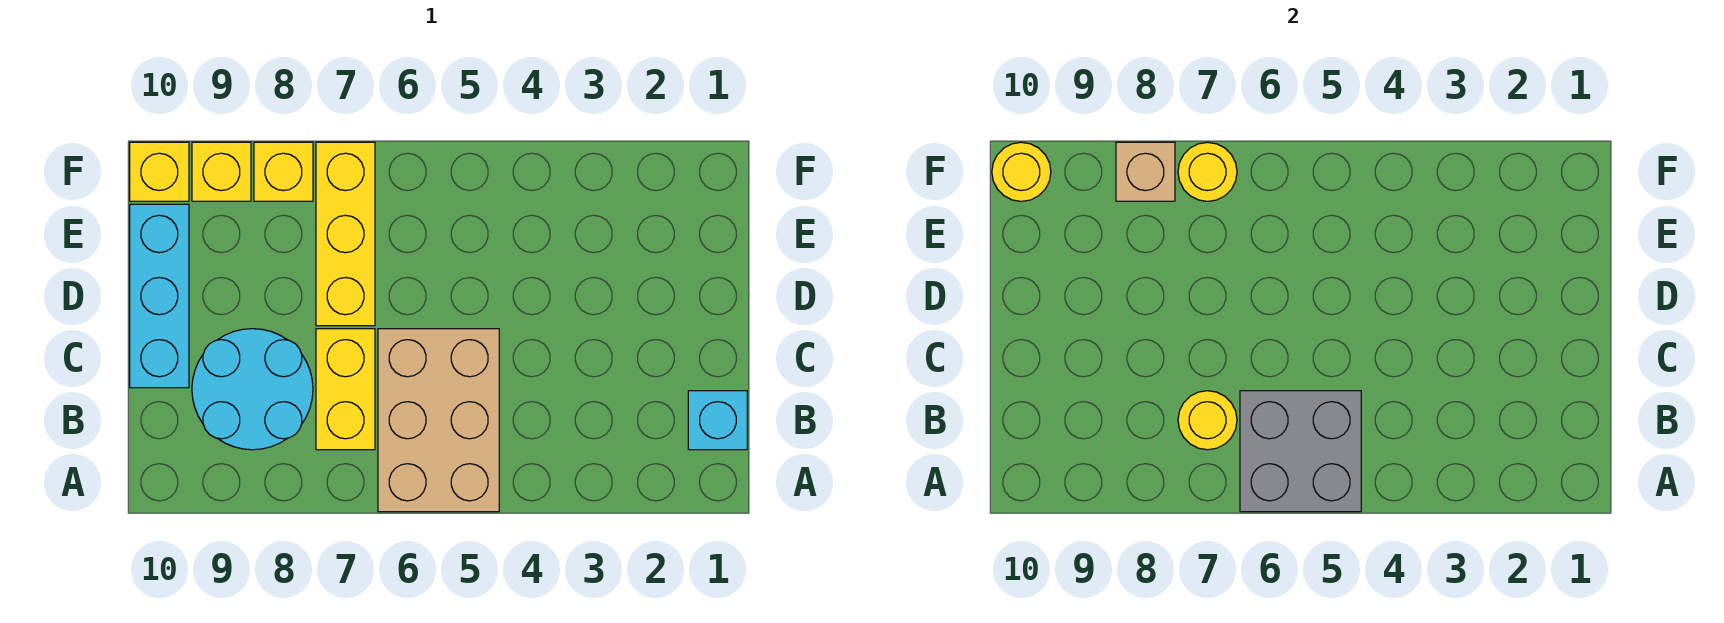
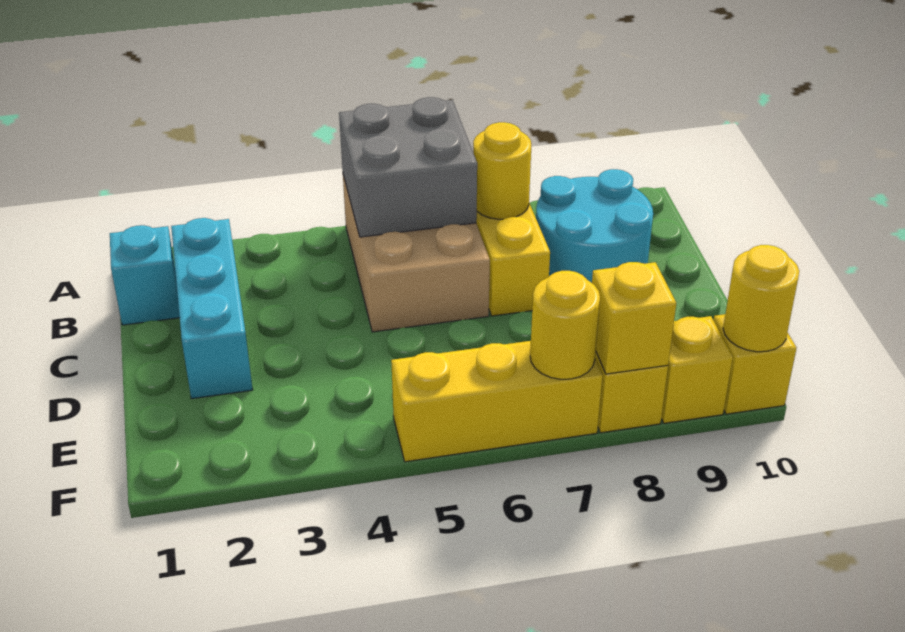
cyan brick C10:E10 level 1 -> cyan brick B2:D2 level 1
yellow brick D7:F7 level 1 -> yellow brick F5:F7 level 1
tan brick F8 level 2 -> yellow brick F8 level 2

